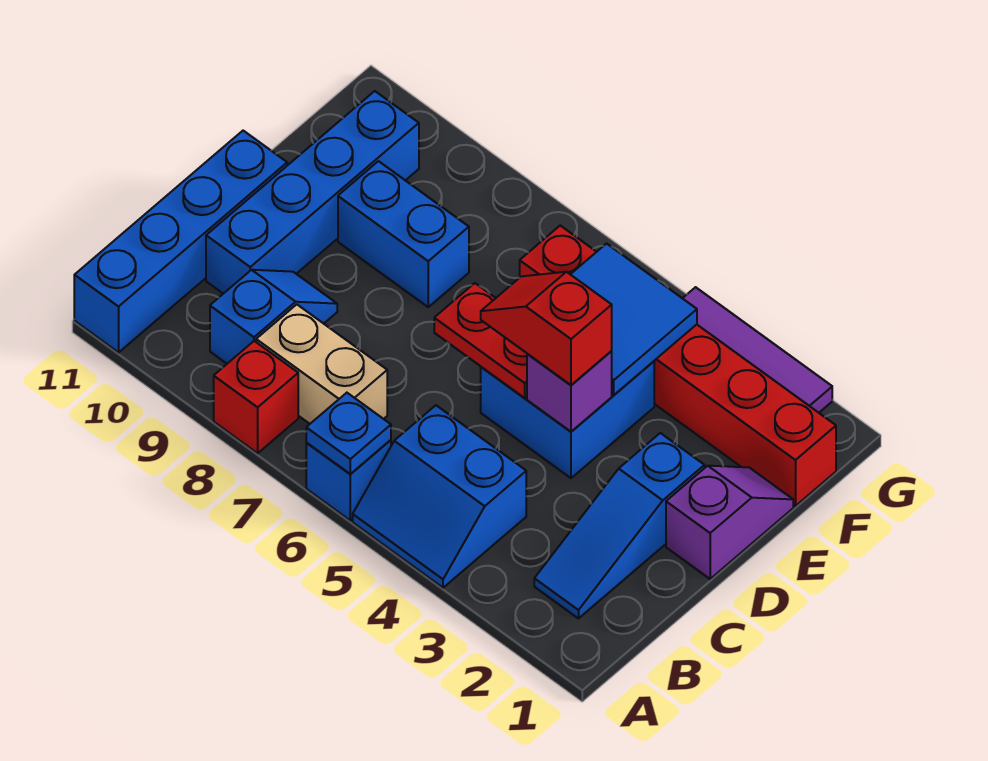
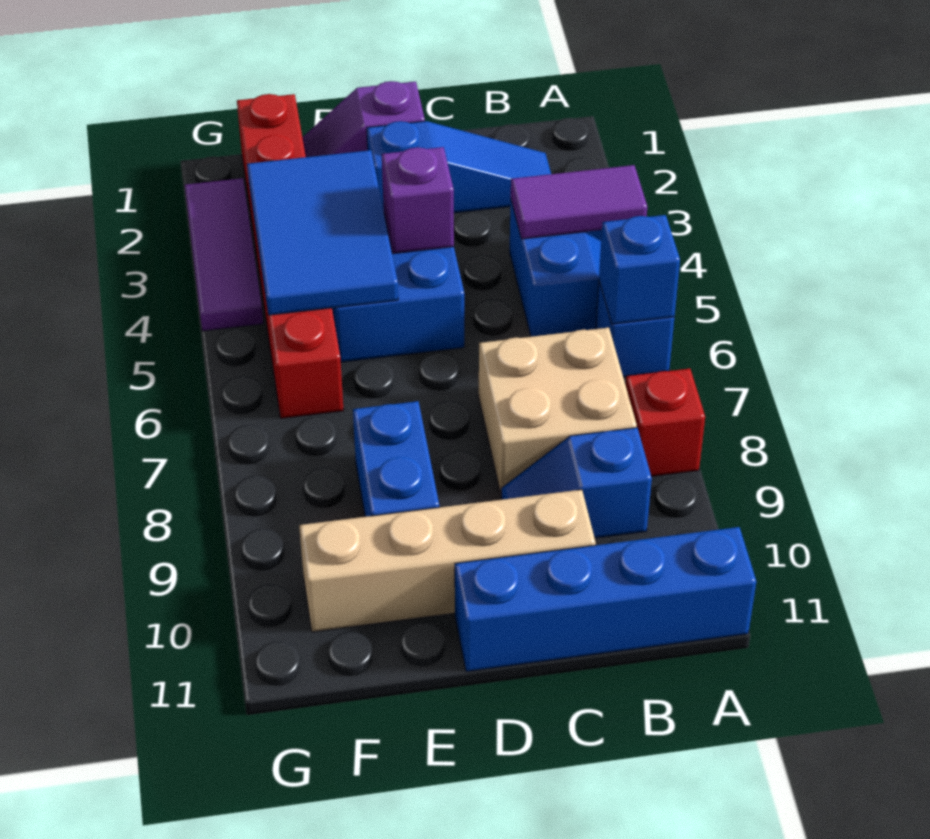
none -> purple tile A4:B4 level 2
blue plate A6 level 2 -> blue brick A6 level 2
tan brick B7:B8 level 1 -> tan brick B7:C8 level 1
blue brick C10:F10 level 1 -> tan brick C10:F10 level 1
red slope D4:D5 level 3 top 4 -> none
red plate D5:D6 level 2 -> none
blue tile E4:F5 level 2 -> blue tile E3:F5 level 2

